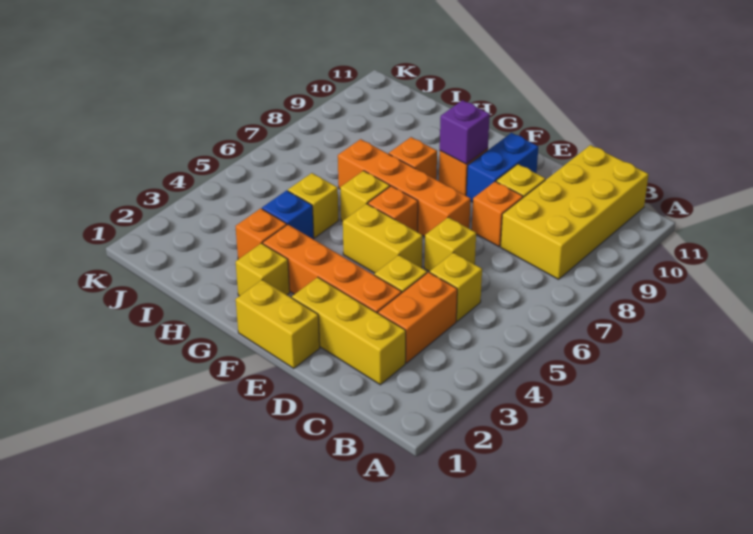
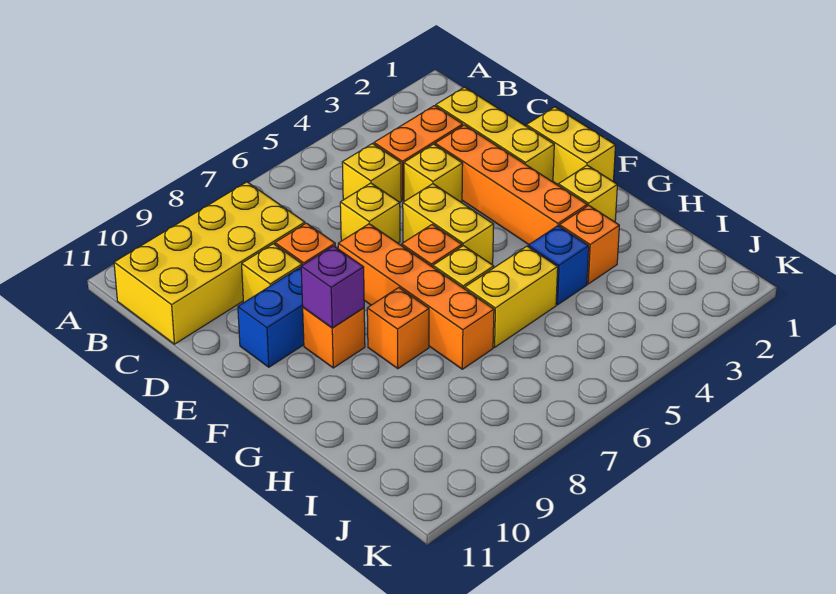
yellow brick H5 level 1 -> yellow brick H5:H6 level 1

